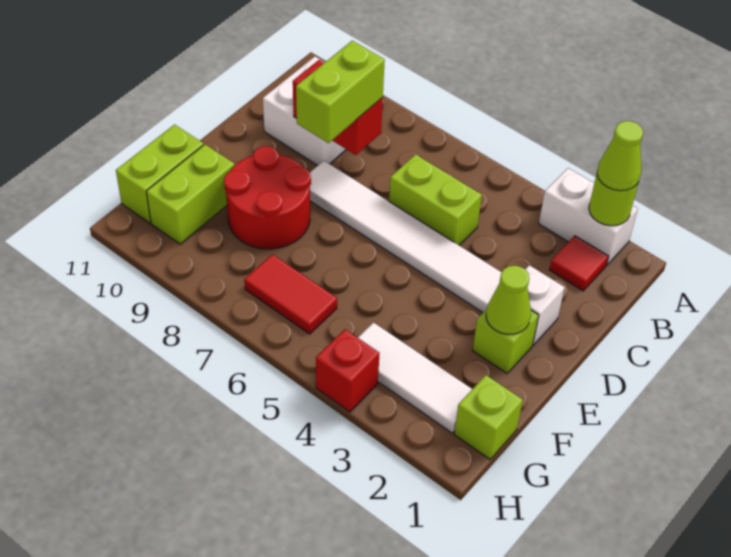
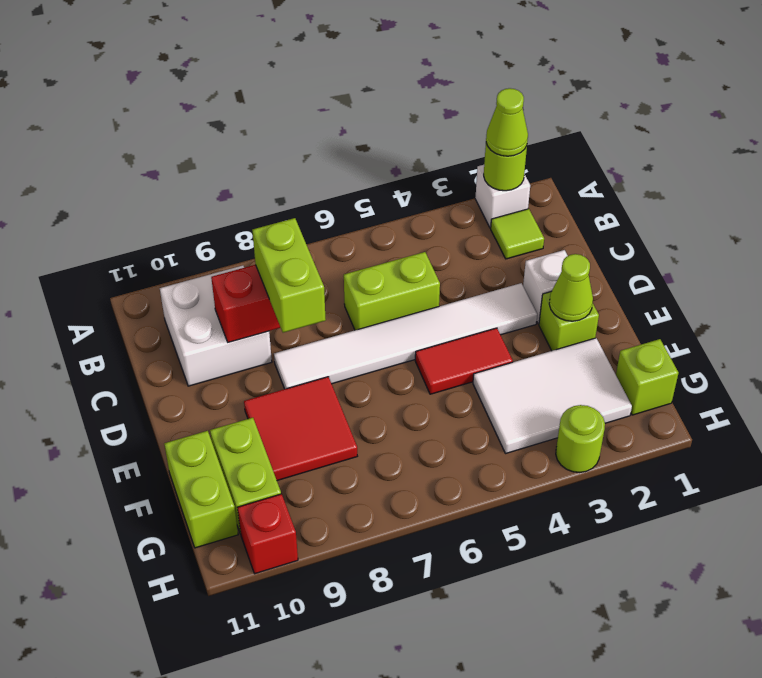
white brick A2:A3 level 1 -> white brick A2 level 1
red tile B2 level 1 -> lime tile B2 level 1
red round brick E8:F9 level 1 -> red tile E8:F9 level 1
white tile G2:G4 level 1 -> white tile F2:G4 level 1
red tile G6:G7 level 1 -> red tile E4:E5 level 1
none -> lime round brick H3 level 1
red brick H4 level 1 -> red brick H10 level 1

